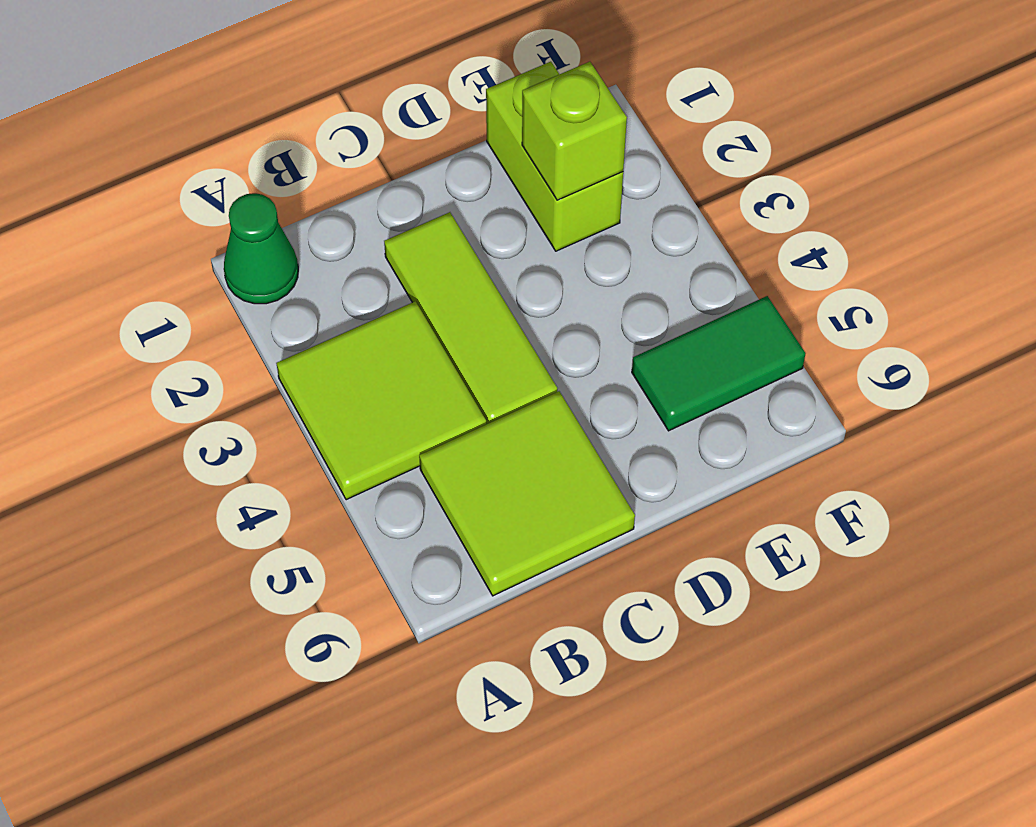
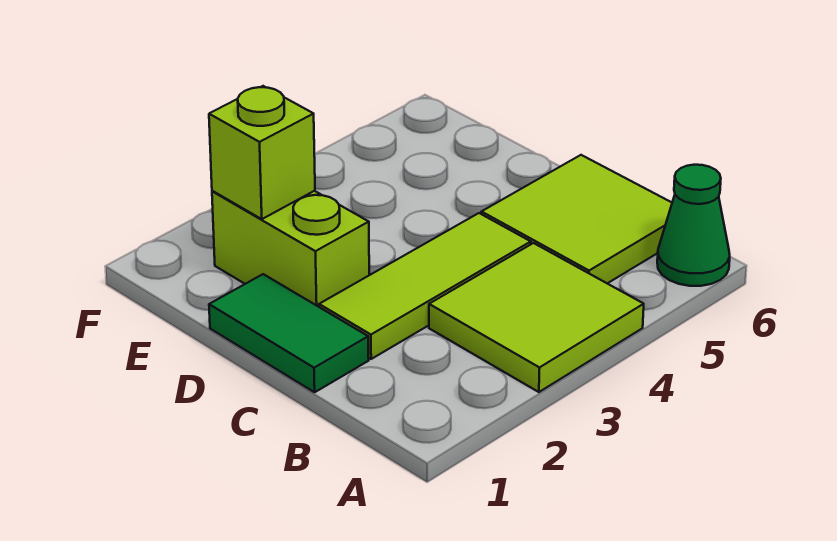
green cone A1 level 1 -> green cone A6 level 1
lime brick E1:E2 level 1 -> lime brick D2:E2 level 1
green tile E5:F5 level 1 -> green tile C1:D1 level 1

